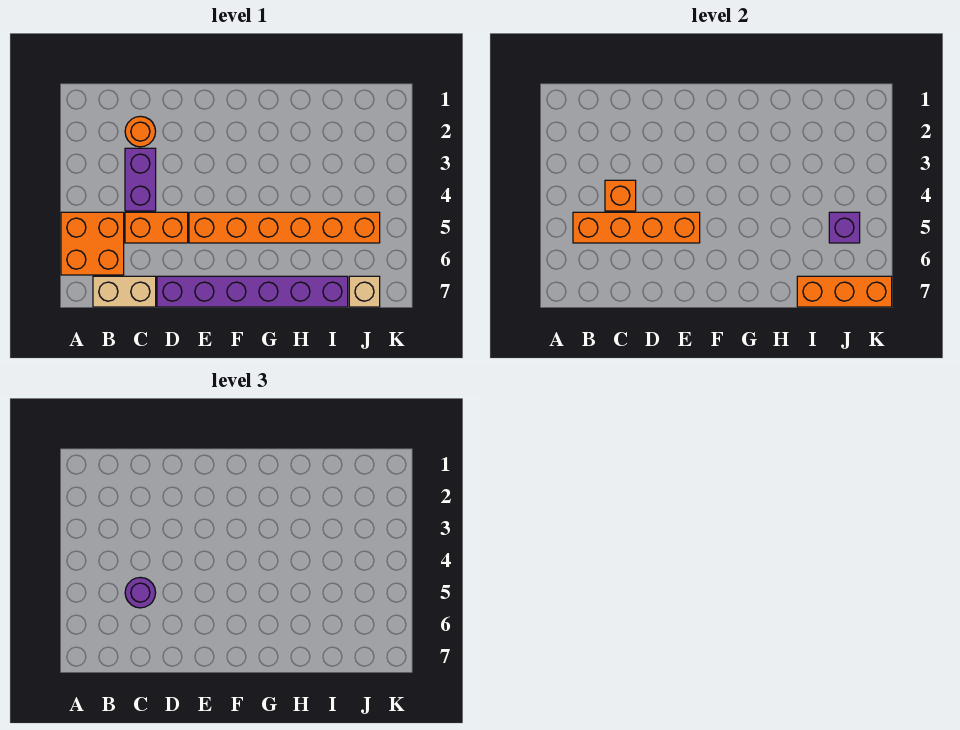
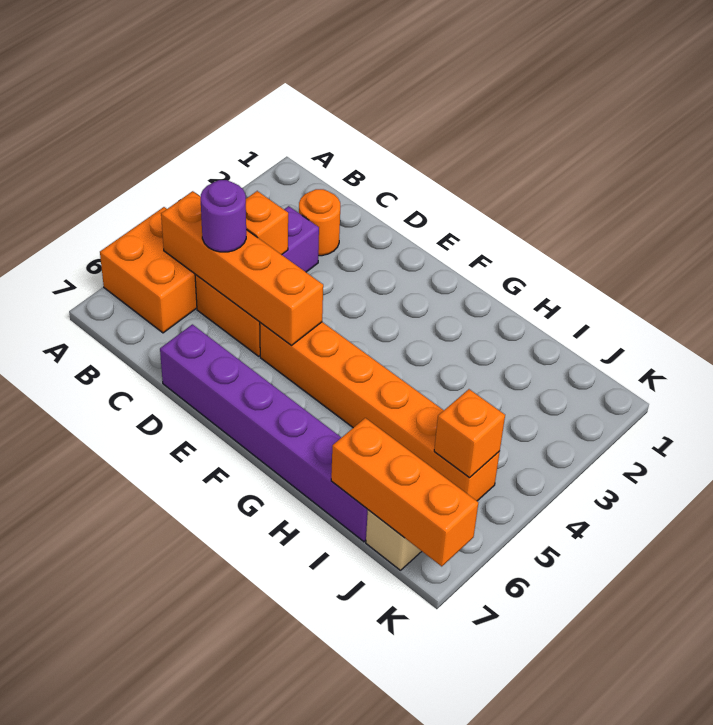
tan brick B7:C7 level 1 -> none
purple brick J5 level 2 -> orange brick J5 level 2

